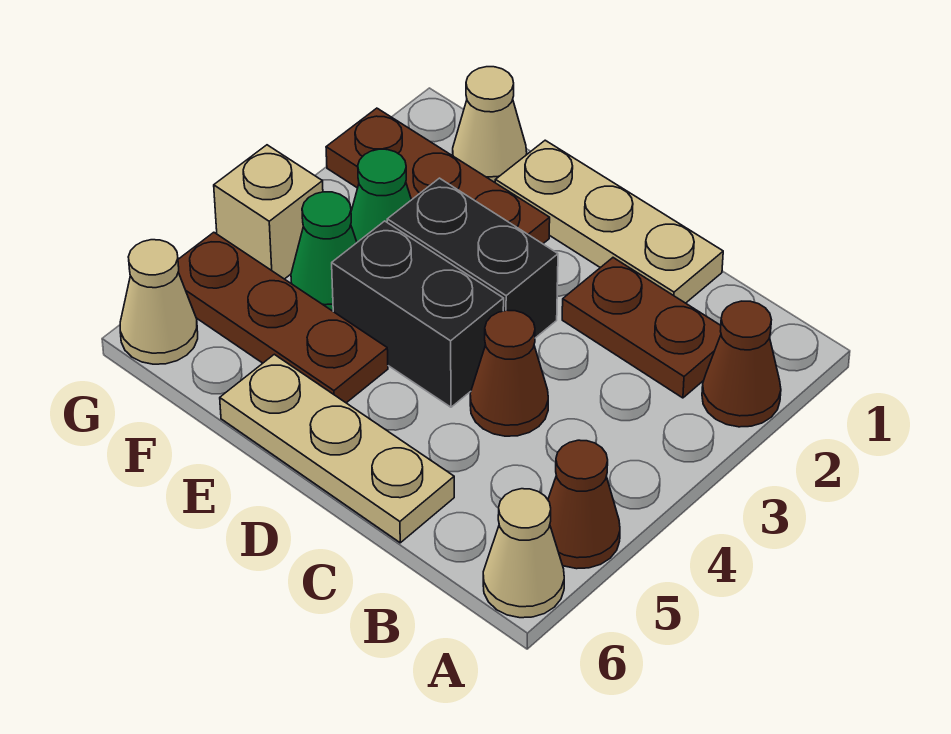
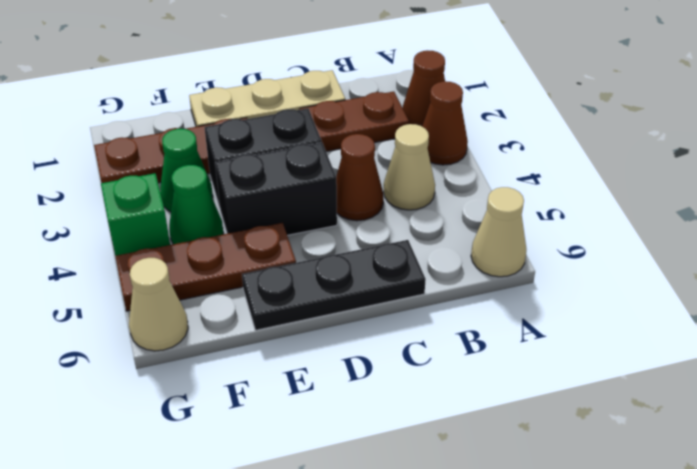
brown cone A5 level 1 -> brown cone A3 level 1
tan plate C6:E6 level 1 -> black plate C6:E6 level 1
tan cone F1 level 1 -> tan cone B4 level 1
tan brick G4 level 1 -> green brick G4 level 1

